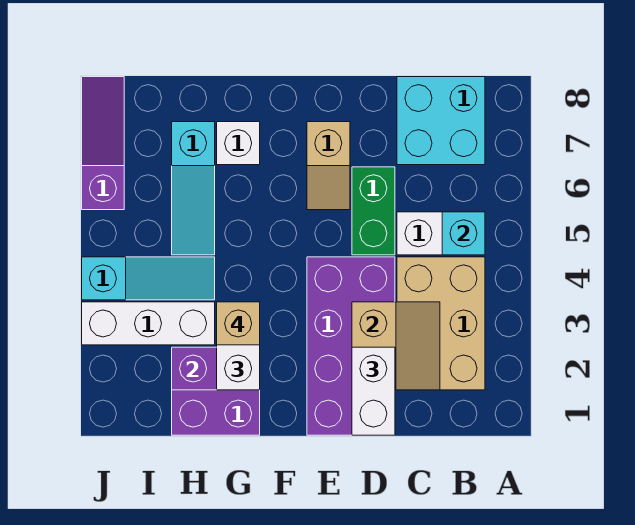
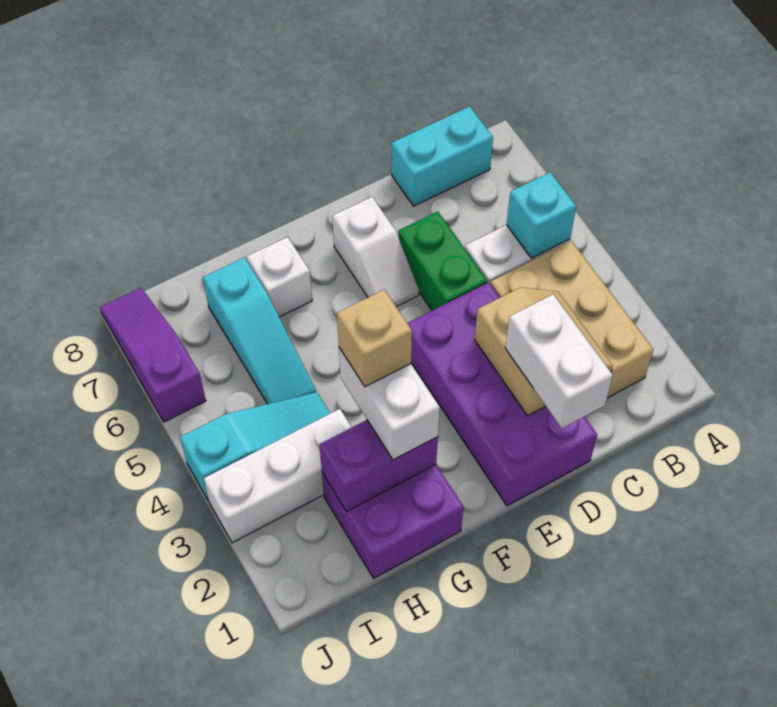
cyan brick B7:C8 level 1 -> cyan brick B8:C8 level 1
tan slope E6:E7 level 1 top 7 -> white slope E6:E7 level 1 top 7

